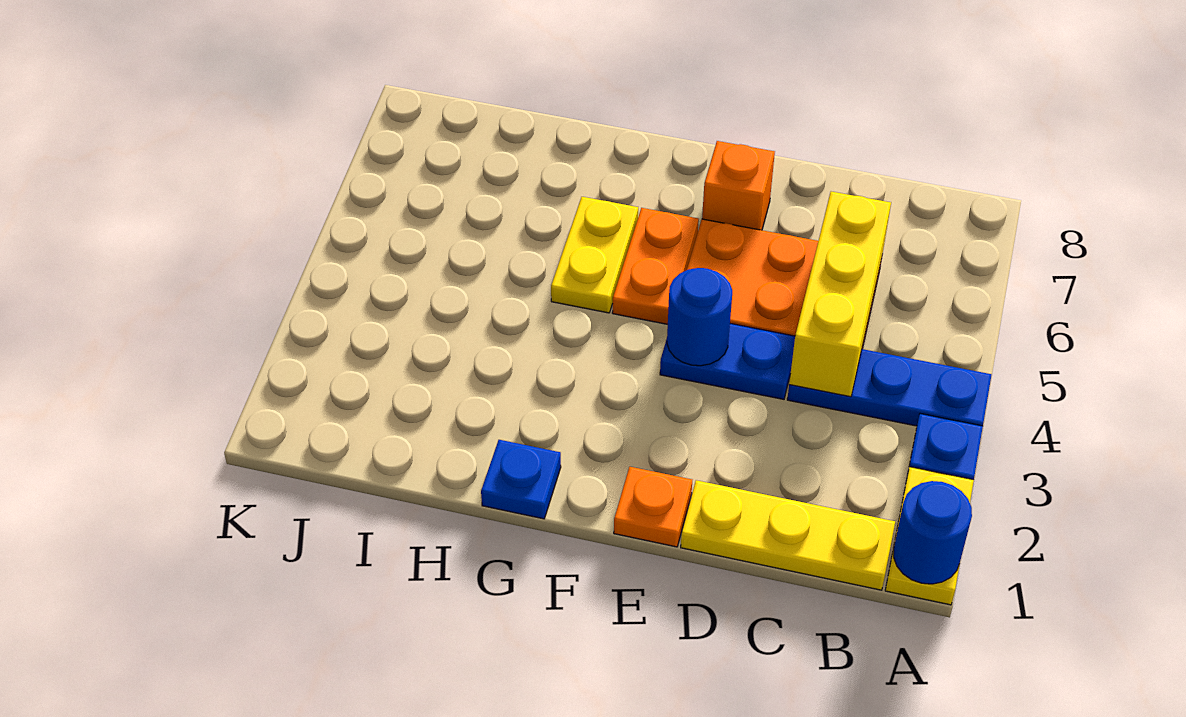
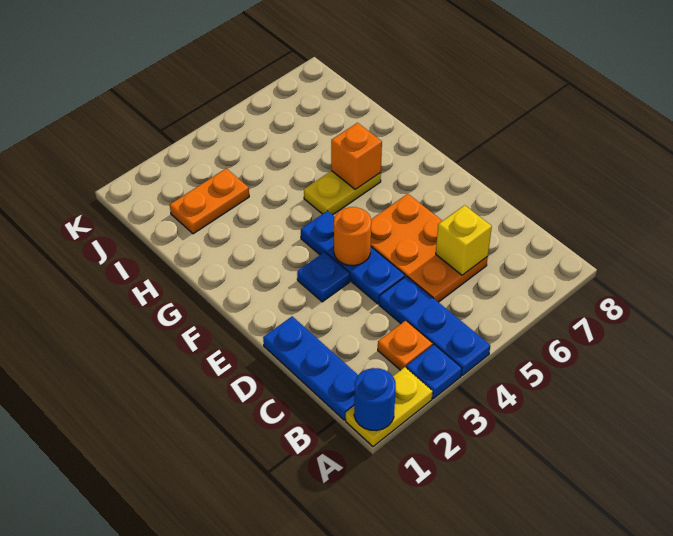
yellow plate B1:D1 level 1 -> blue plate B1:D1 level 1
yellow brick C4:C6 level 2 -> yellow brick C6 level 2
blue plate D4:E4 level 1 -> blue plate D4:F4 level 1
orange plate E1 level 1 -> orange plate B3 level 1
blue round brick E4 level 2 -> orange round brick E4 level 2
orange brick E7 level 1 -> orange brick G6 level 2
orange plate F5:F6 level 1 -> orange plate I2:I3 level 1
blue plate G1 level 1 -> blue plate E3 level 1

